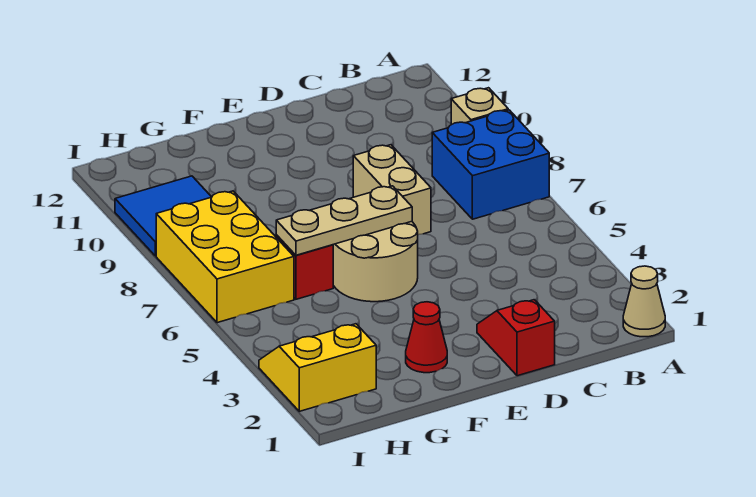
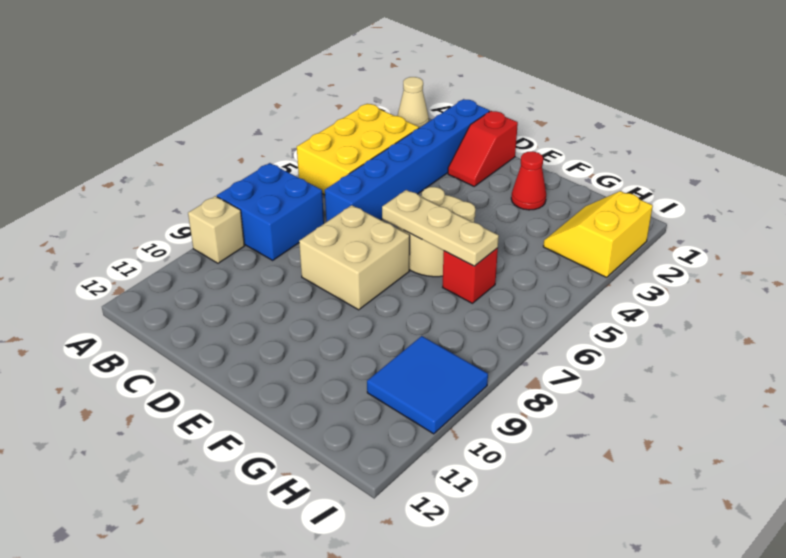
none -> blue brick C1:C6 level 1
tan brick D7:D8 level 1 -> tan brick D7:E8 level 1
yellow slope H2:I3 level 1 top 2 -> yellow slope H2:I3 level 1 top I
yellow brick H6:I8 level 1 -> yellow brick A3:B5 level 1

